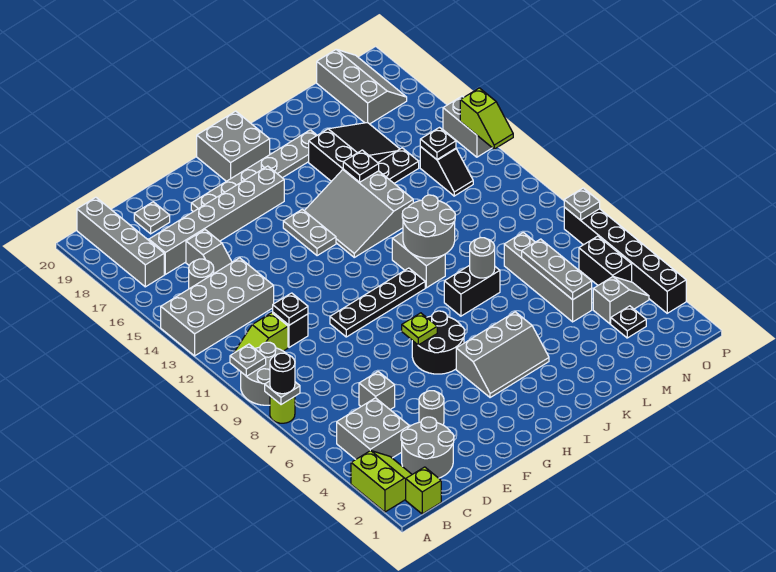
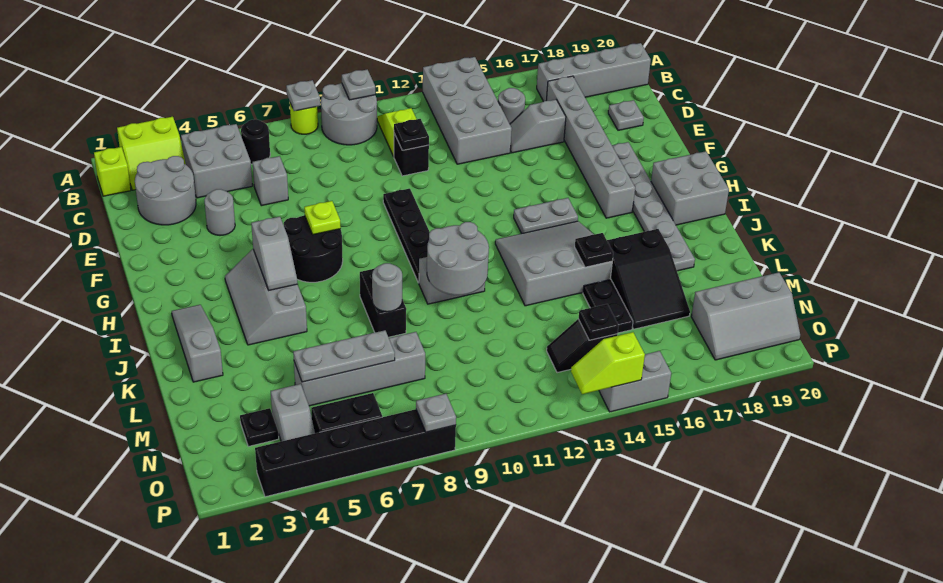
black round brick A8 level 3 -> black round brick B6 level 1
none -> grey slope H5:I5 level 2 top H
none -> grey slope I2:K2 level 1 top K

